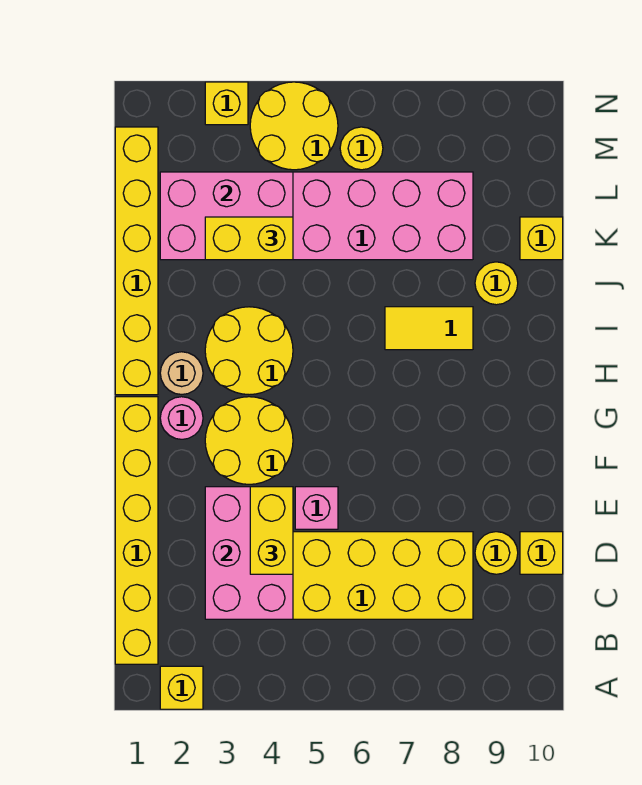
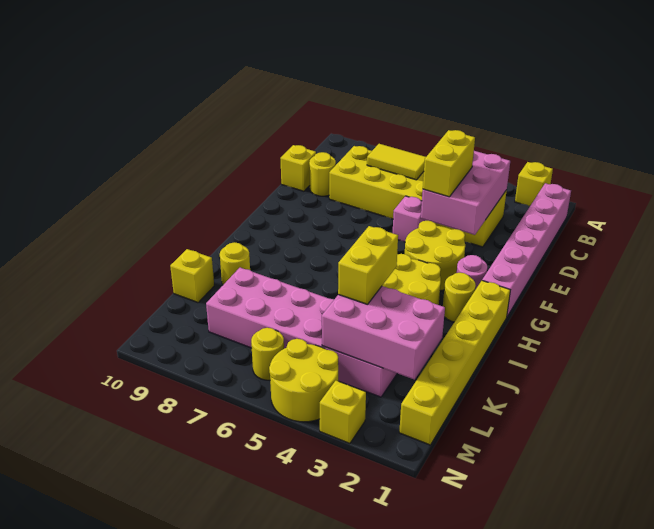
yellow brick B1:G1 level 1 -> pink brick B1:G1 level 1
tan round brick H2 level 1 -> yellow round brick H2 level 1
yellow tile I7:I8 level 1 -> yellow tile C6:C7 level 2
yellow brick K3:K4 level 3 -> yellow brick J4:K4 level 3

